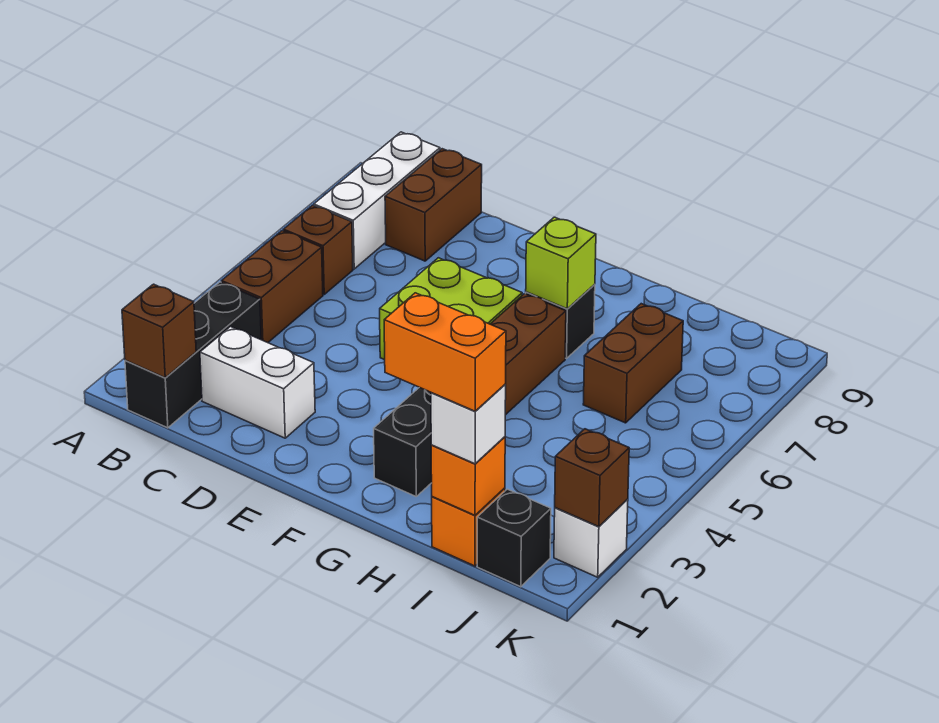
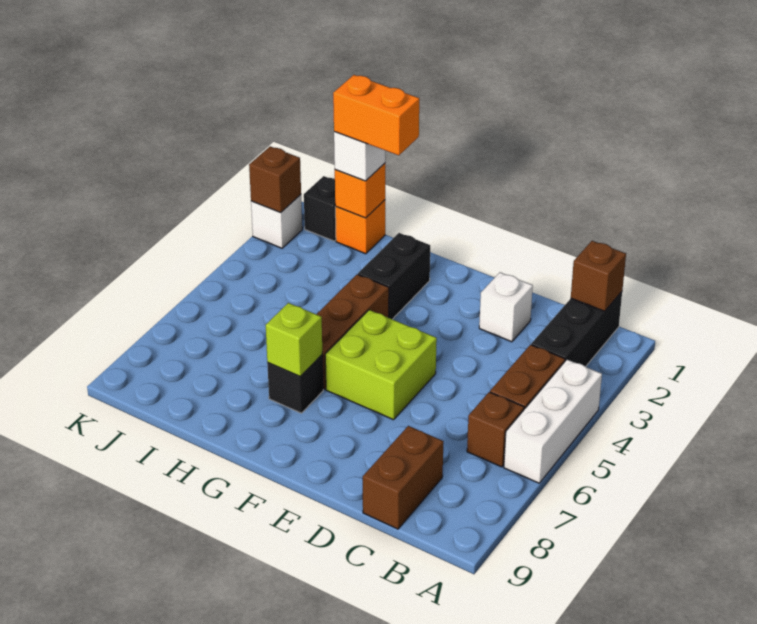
white brick B7:B9 level 1 -> white brick A4:A6 level 1
white brick C2:D2 level 1 -> white brick D2 level 1
brown brick I6:I7 level 1 -> none

